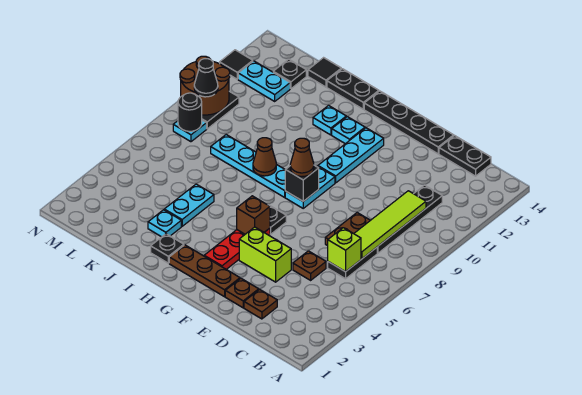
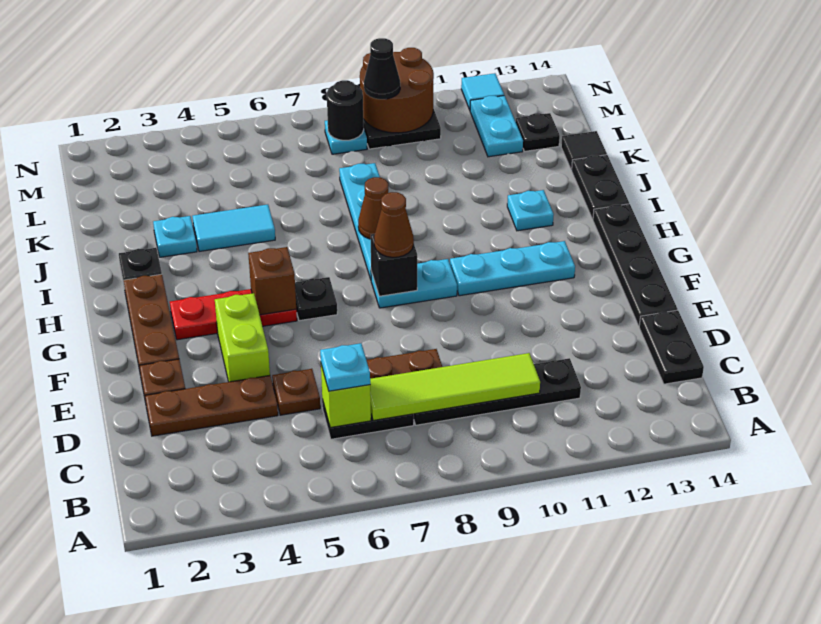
brown plate D2 level 1 -> brown plate D2:D4 level 1
cyan plate H12 level 1 -> cyan plate C6 level 3
cyan plate J4:J5 level 1 -> cyan tile J4:J5 level 1
black tile N12 level 1 -> cyan tile N12 level 1

